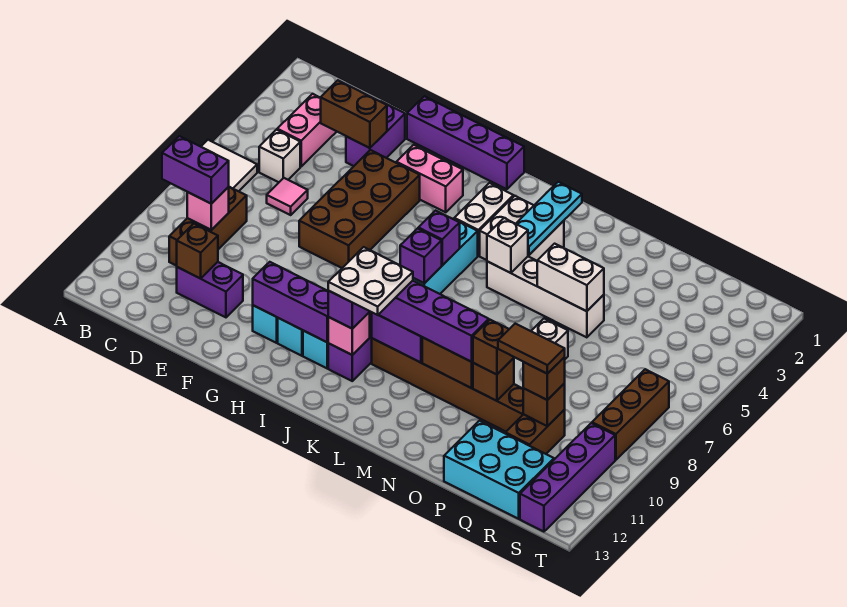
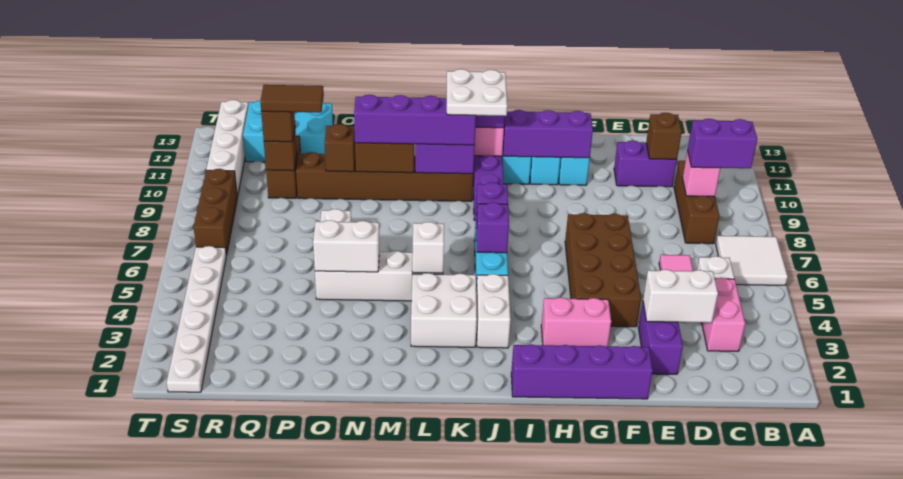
brown brick D3:E3 level 2 -> white brick D3:E3 level 2
cyan plate L2:L4 level 2 -> none
brown brick O10 level 3 -> none
none -> white plate S1:S6 level 1
purple brick S10:S13 level 1 -> white brick S10:S13 level 1

